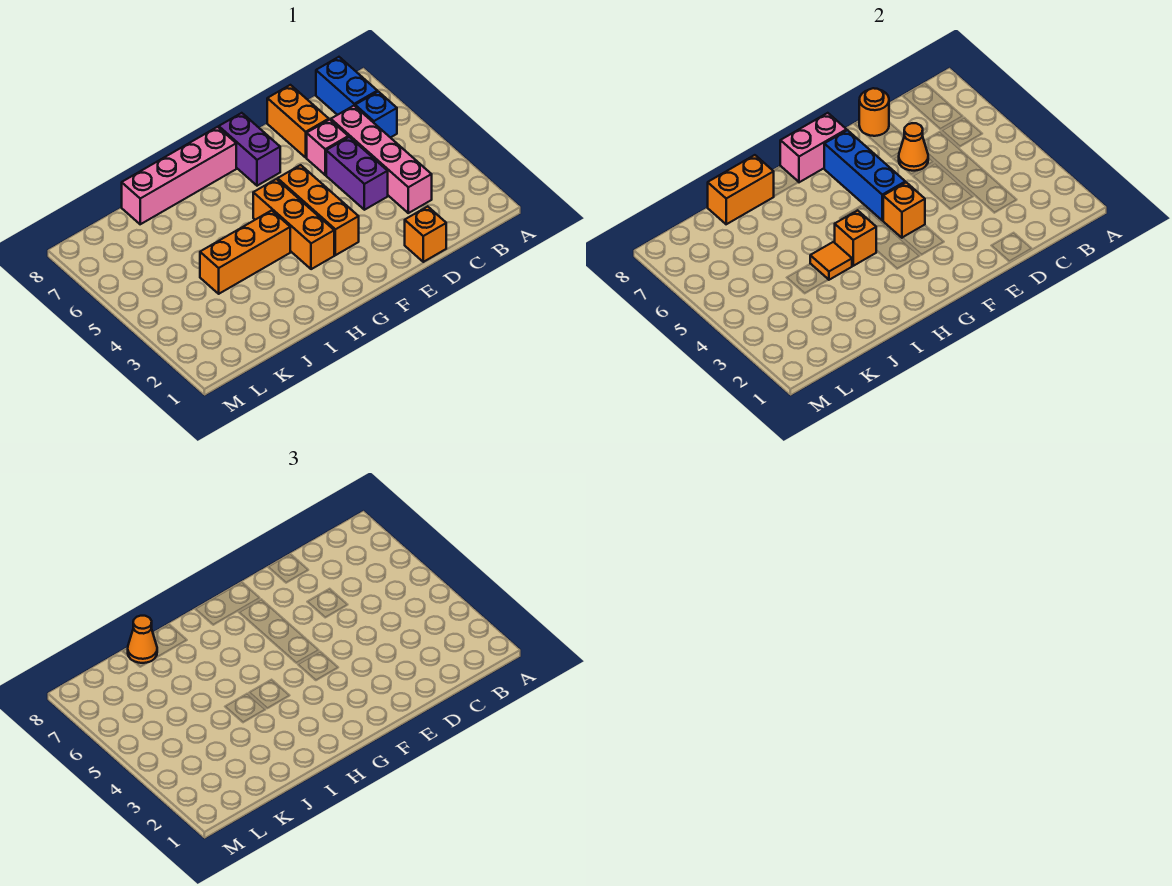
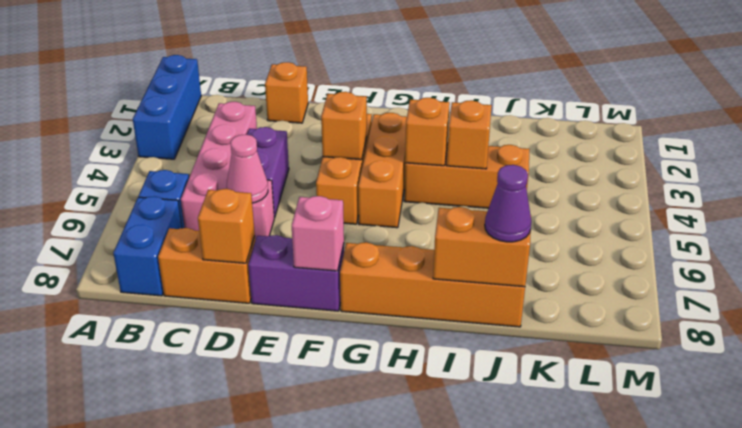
orange cone D6 level 2 -> pink cone D6 level 2
orange brick D7:D8 level 1 -> orange brick C8:D8 level 1
orange round brick D8 level 2 -> orange brick D8 level 2
blue brick F5:F7 level 2 -> blue brick A1:A3 level 1
purple brick F7:F8 level 1 -> purple brick E8:F8 level 1
pink brick F8:G8 level 2 -> pink brick F8 level 2
pink brick G8:J8 level 1 -> orange brick G8:J8 level 1
orange tile I4 level 2 -> orange brick I4 level 2
orange cone J8 level 3 -> purple cone J8 level 3

